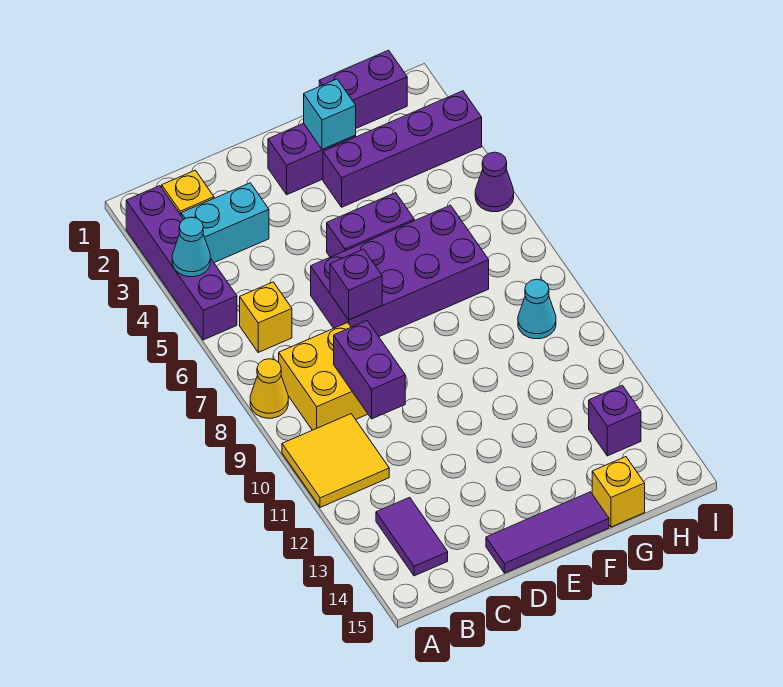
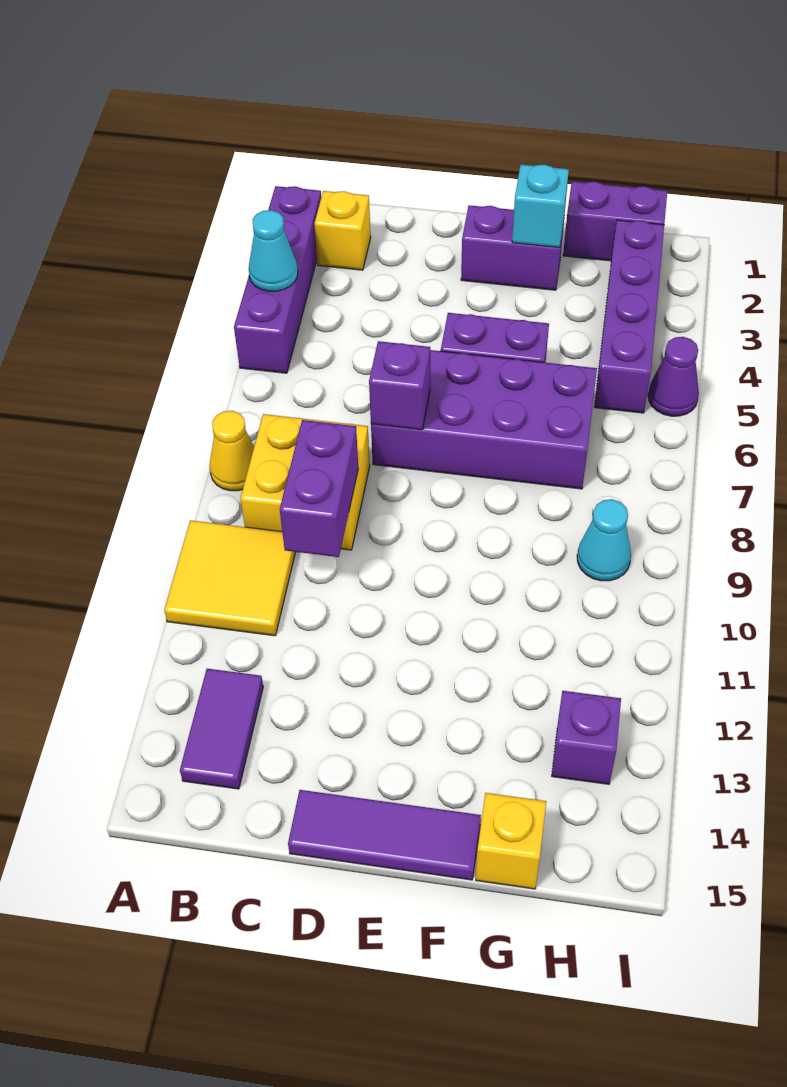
cyan brick B3:C3 level 1 -> none
yellow brick B6 level 1 -> none
purple brick F3:I3 level 1 -> purple brick H2:H5 level 1

